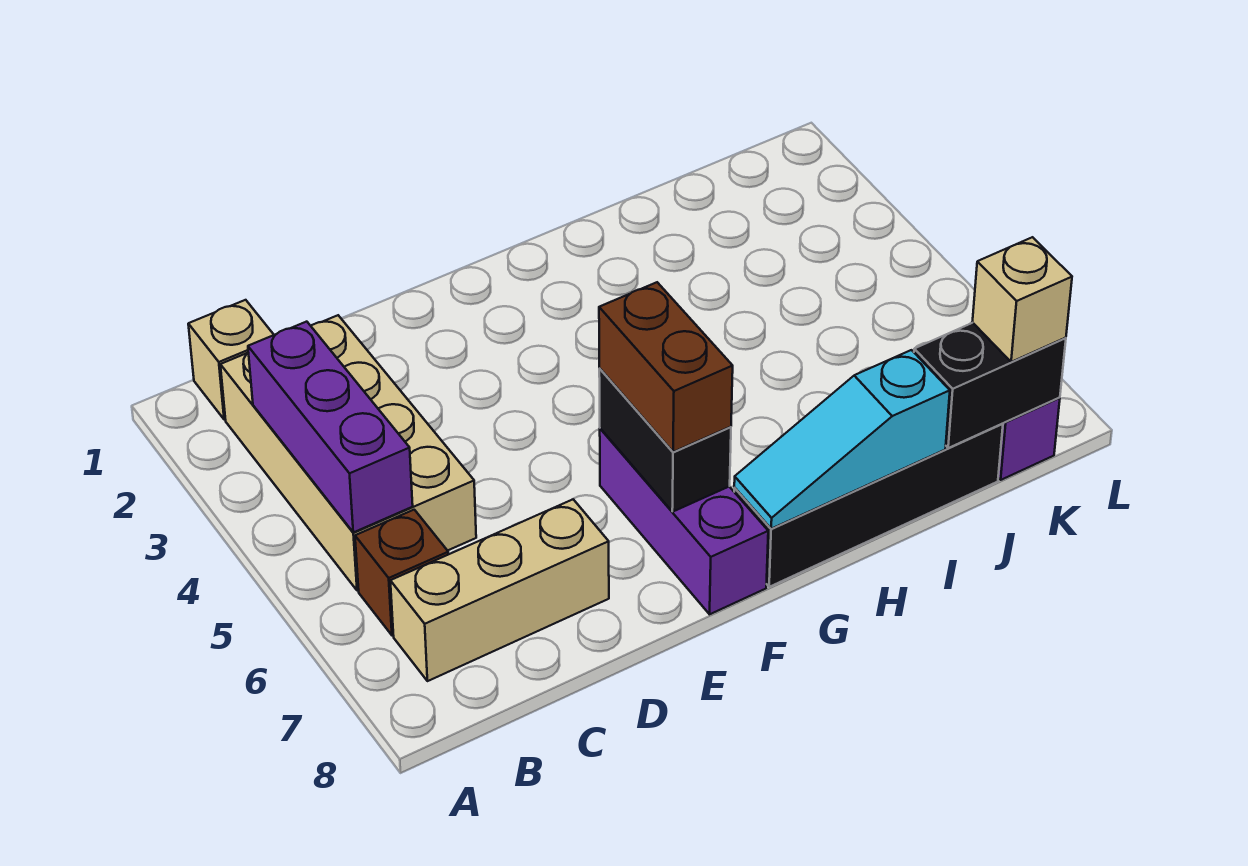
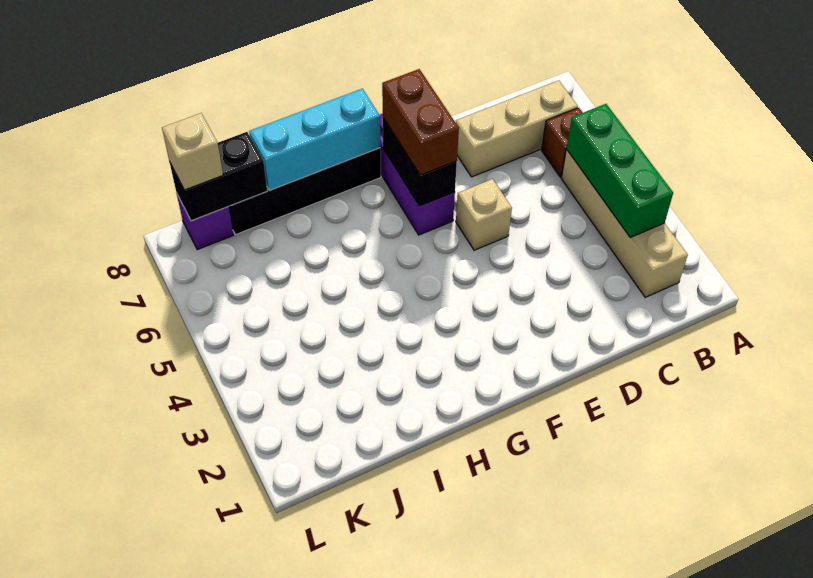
tan brick B1 level 1 -> tan brick E5 level 1
tan brick B2:C5 level 1 -> tan brick B2:B5 level 1
purple brick B3:B5 level 2 -> green brick B3:B5 level 2
cyan slope G8:I8 level 2 top I -> cyan brick G8:I8 level 2

